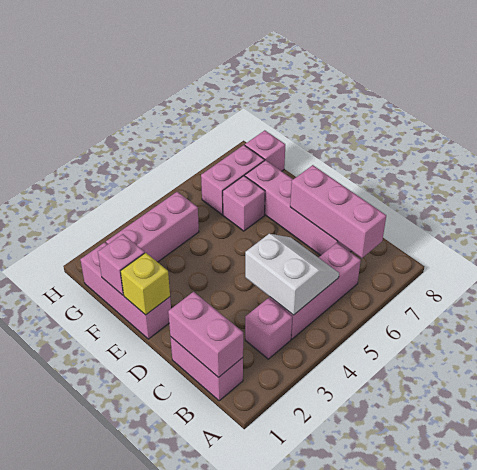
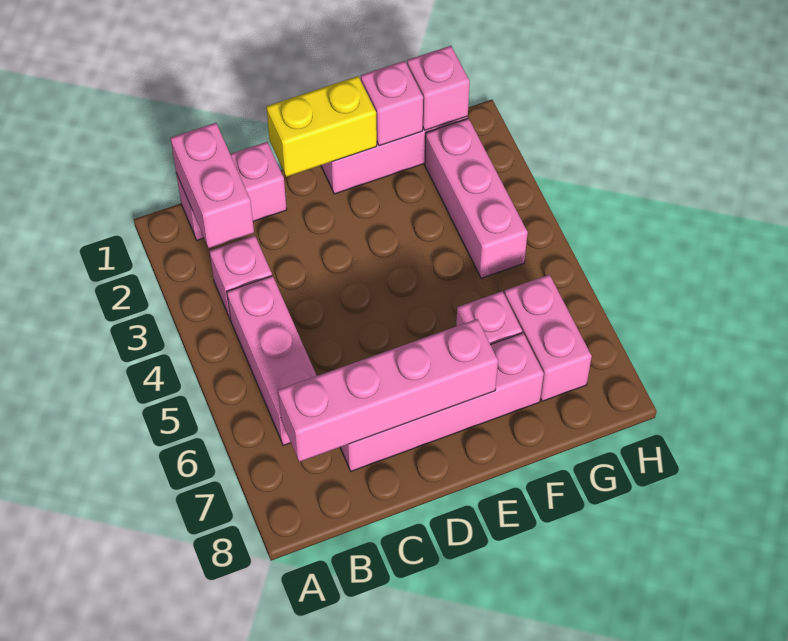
pink brick B1:C1 level 2 -> pink brick B1:B2 level 2
white slope B4:C5 level 2 top 4 -> none
pink brick B7:D7 level 2 -> pink brick B7:E7 level 2
yellow brick E1 level 2 -> yellow brick D1:E1 level 2
pink brick G8 level 1 -> pink brick G1 level 2

